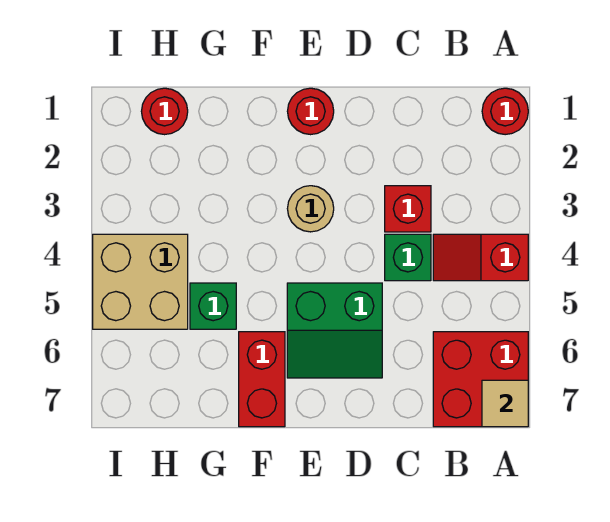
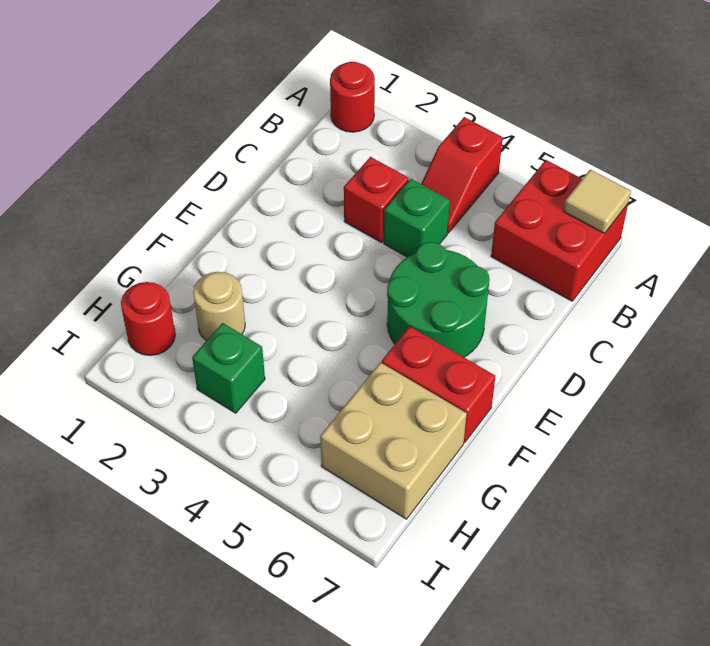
green slope D5:E6 level 1 top 5 -> green round brick D5:E6 level 1
red round brick E1 level 1 -> none
tan round brick E3 level 1 -> tan round brick G2 level 1
green brick G5 level 1 -> green brick H3 level 1
tan brick H4:I5 level 1 -> tan brick G6:H7 level 1

